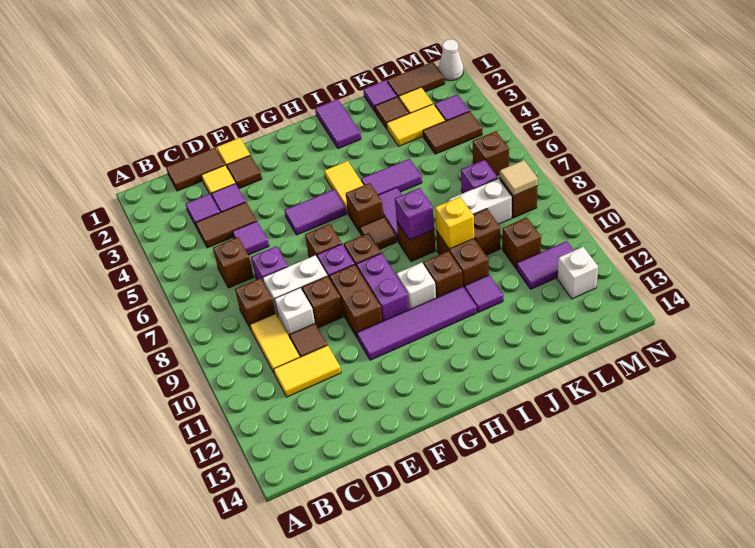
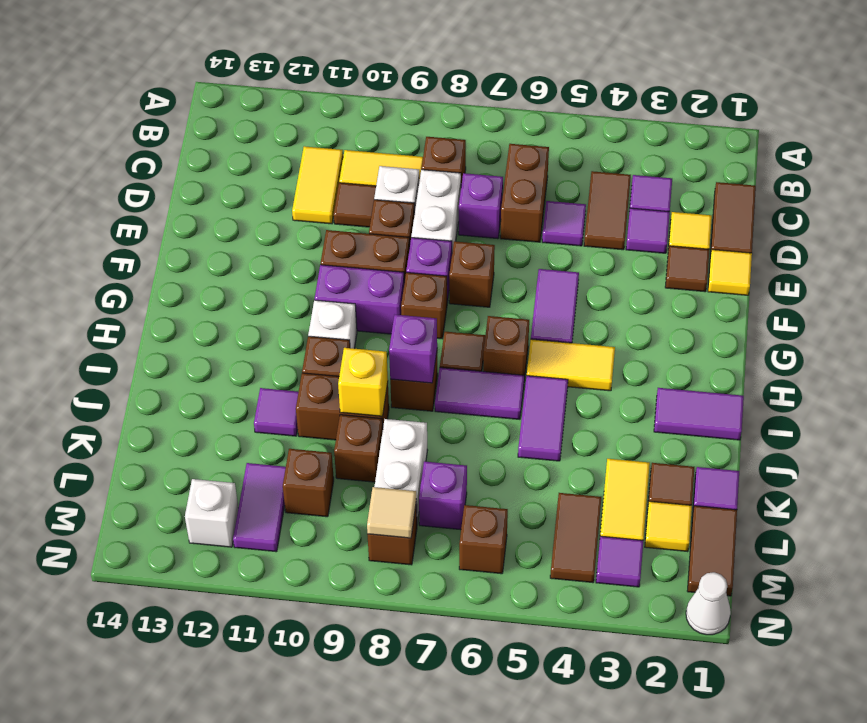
brown brick C6 level 1 -> brown brick C6:D6 level 1
purple tile F11:I11 level 1 -> none

